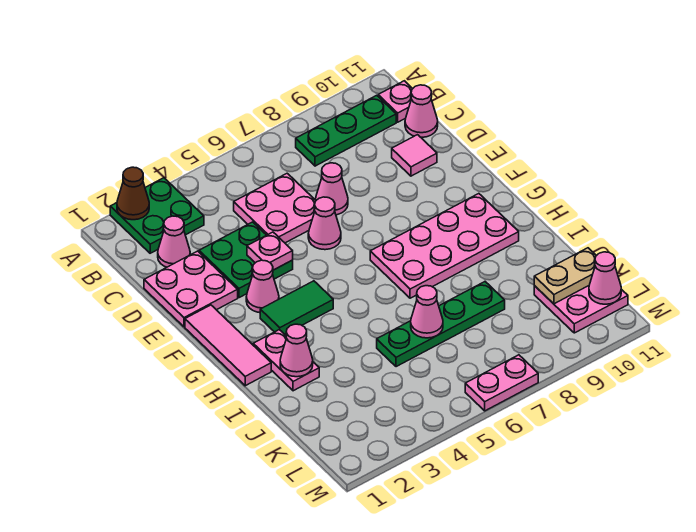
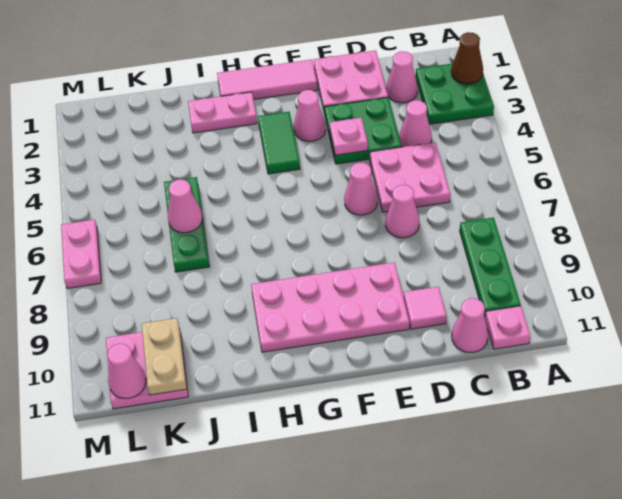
pink plate G7:H10 level 1 -> pink plate E9:H10 level 1
pink cone I2 level 2 -> pink cone C4 level 1
green plate J5:J8 level 1 -> green plate J5:J7 level 1

